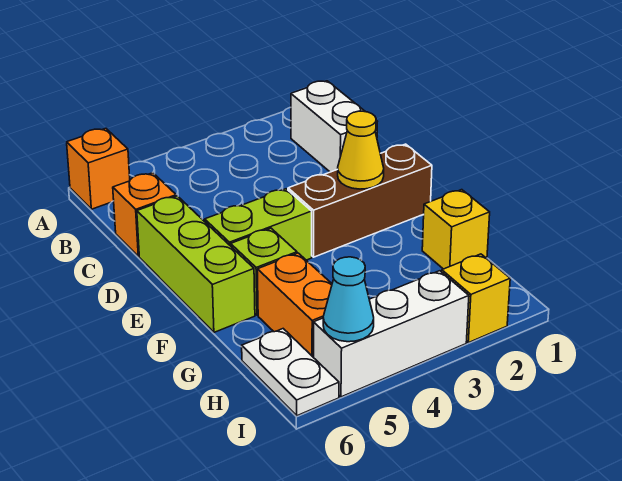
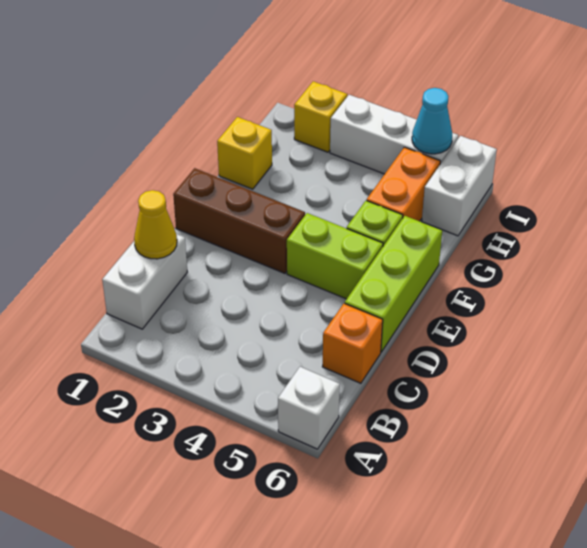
orange brick A6 level 1 -> white brick A6 level 1
yellow cone E2 level 2 -> yellow cone C1 level 2
white plate H6:I6 level 1 -> white brick H6:I6 level 1

